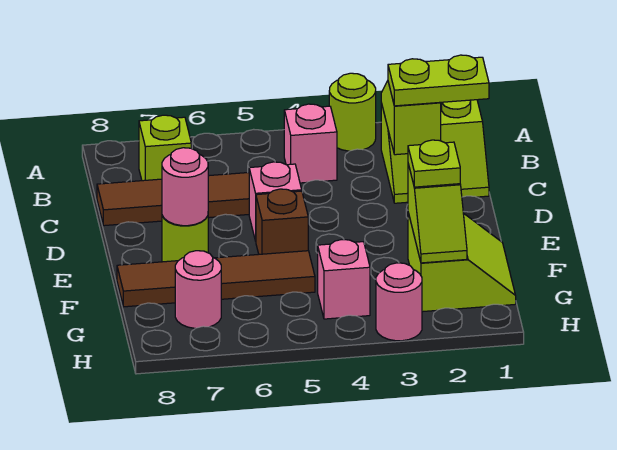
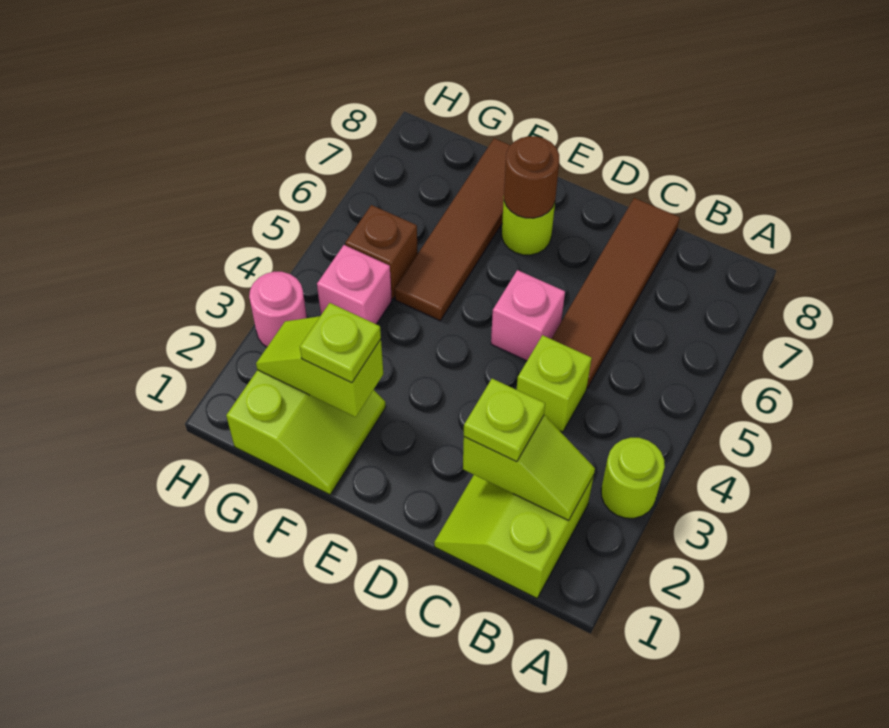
pink brick B4 level 1 -> none
lime brick B7 level 1 -> lime brick C4 level 1
lime plate C1:C2 level 3 -> lime plate C2 level 3
brown brick E5 level 1 -> brown brick G5 level 1
pink round brick E7 level 2 -> brown round brick E7 level 2
lime slope F1:G2 level 1 top 2 -> lime slope F1:G2 level 1 top G
pink round brick G7 level 1 -> none

